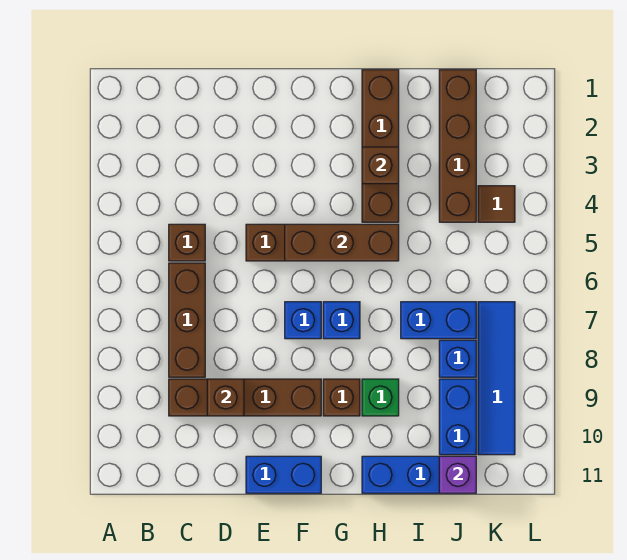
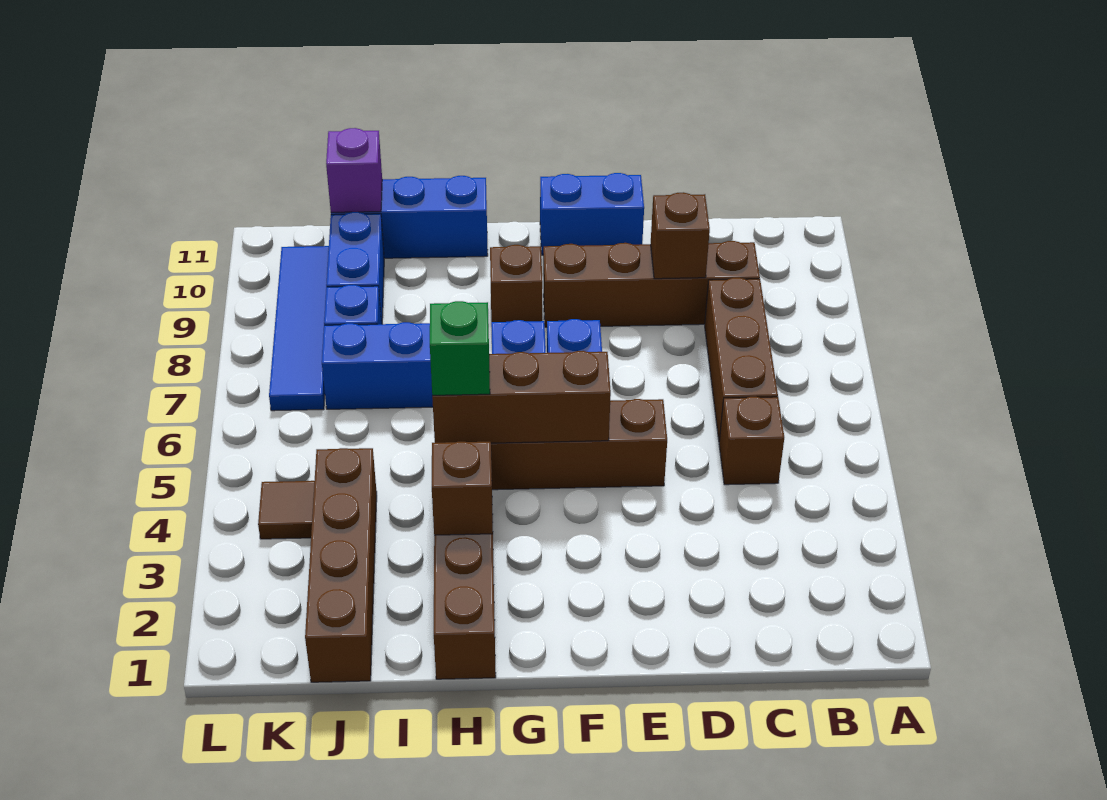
green brick H9 level 1 -> green brick H5 level 3

